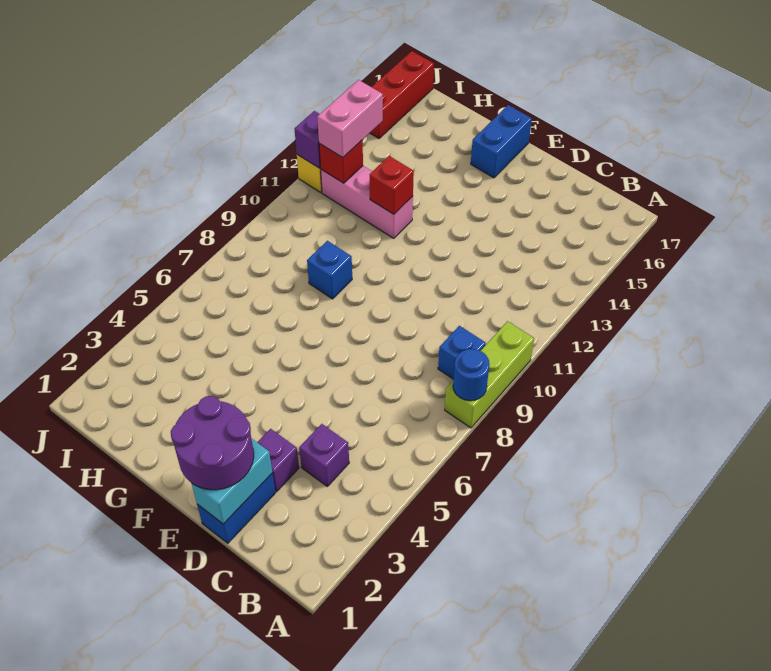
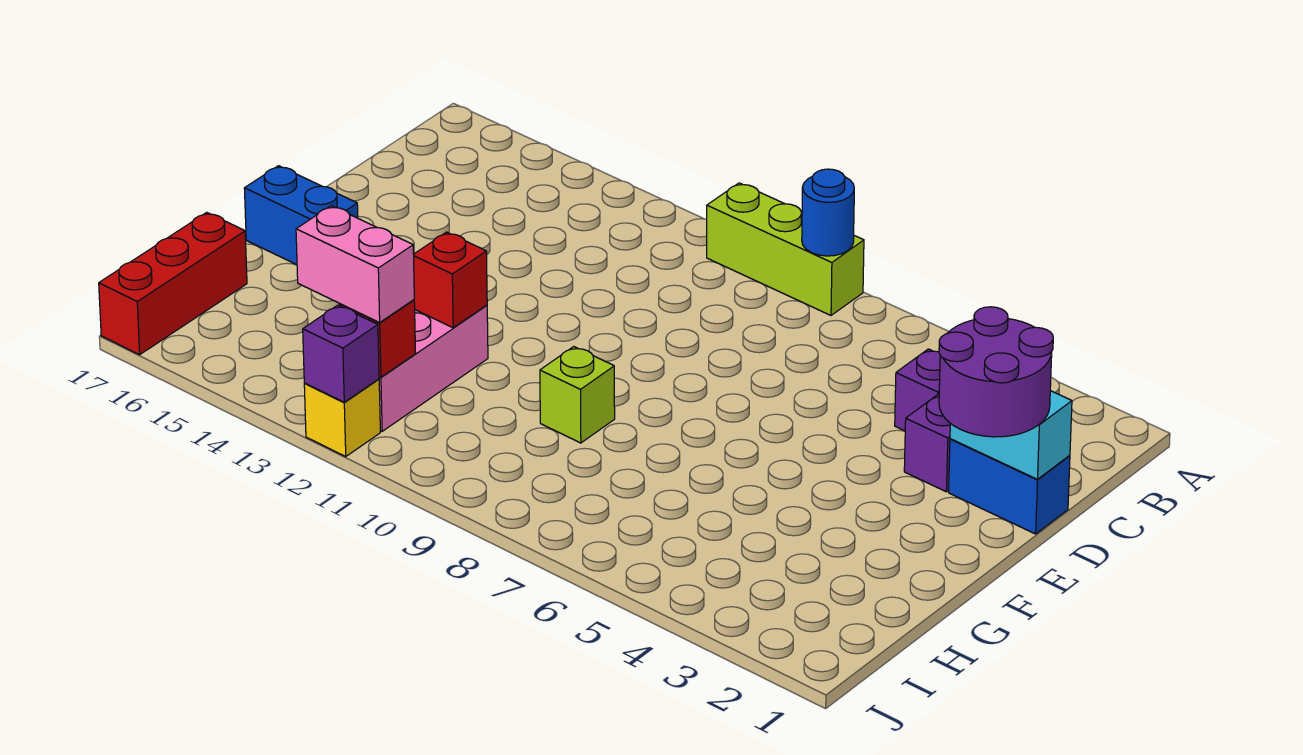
blue brick B9 level 1 -> none
blue brick G9 level 1 -> lime brick G9 level 1
red brick J15:J17 level 1 -> red brick H17:J17 level 1

